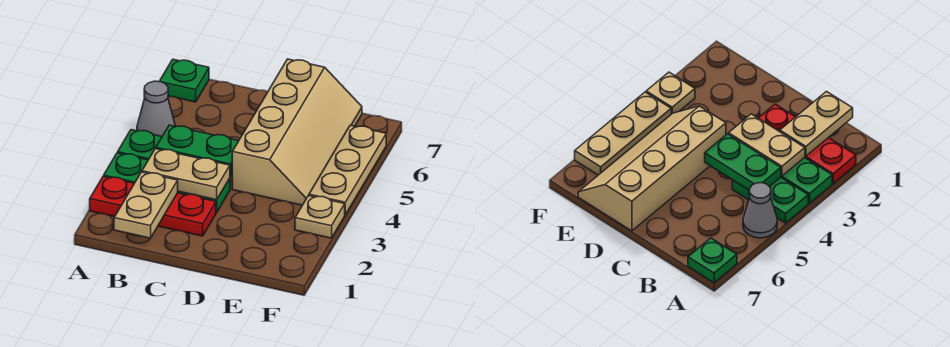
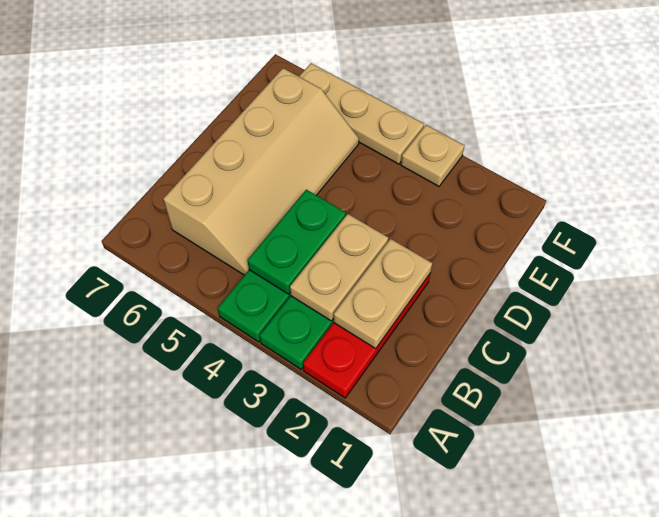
grey cone A5 level 1 -> none
green plate A7 level 1 -> none
tan plate B1:B2 level 2 -> tan plate B2:C2 level 2
tan slope D4:E7 level 1 top D -> tan slope B5:E6 level 1 top 6

